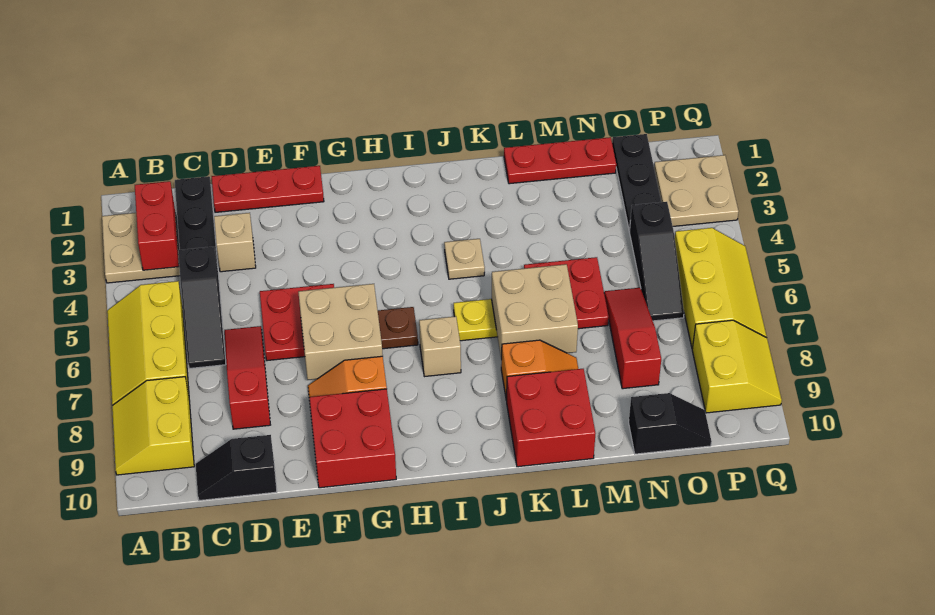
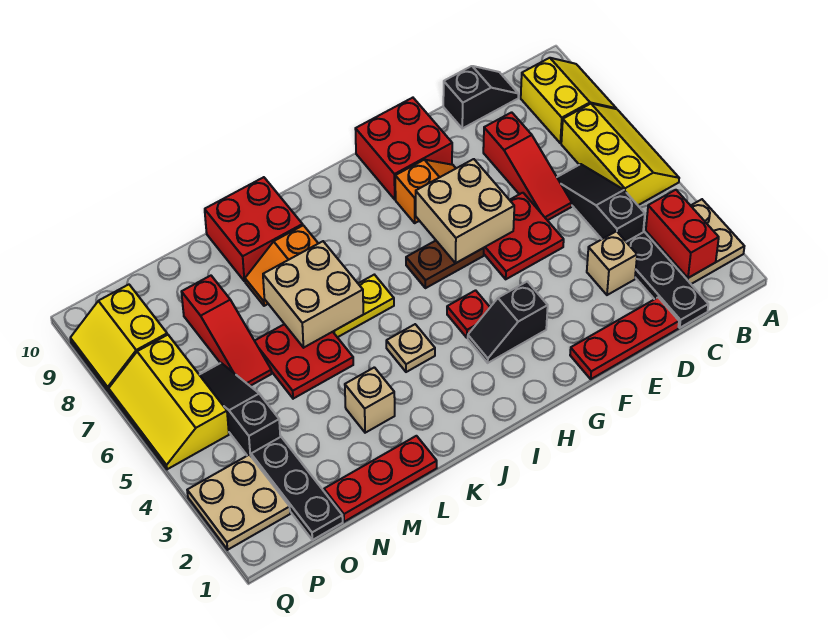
none -> red plate H4 level 1
tan brick I7 level 1 -> tan brick L3 level 1
black slope N10:O10 level 1 top N -> black slope G3:H3 level 1 top G

